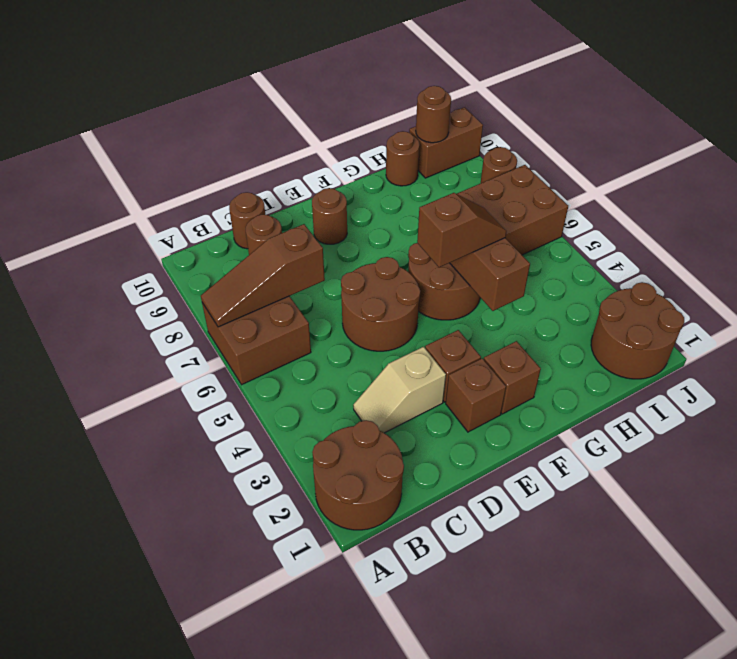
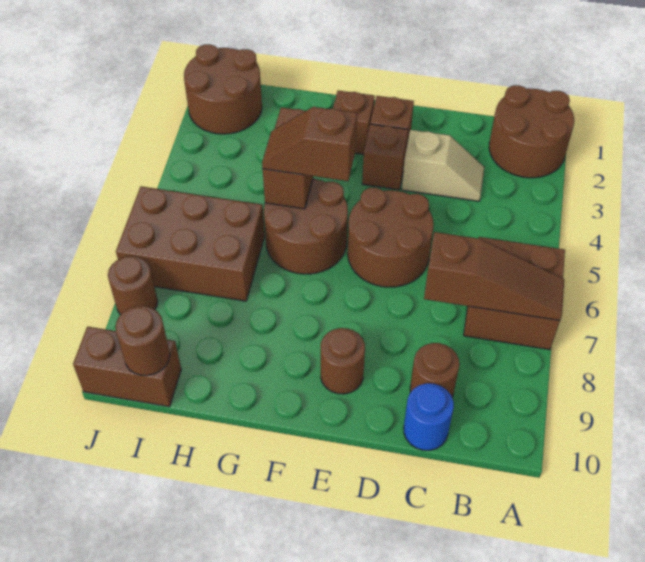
brown round brick C10 level 1 -> blue round brick C10 level 1
brown round brick H10 level 1 -> none

